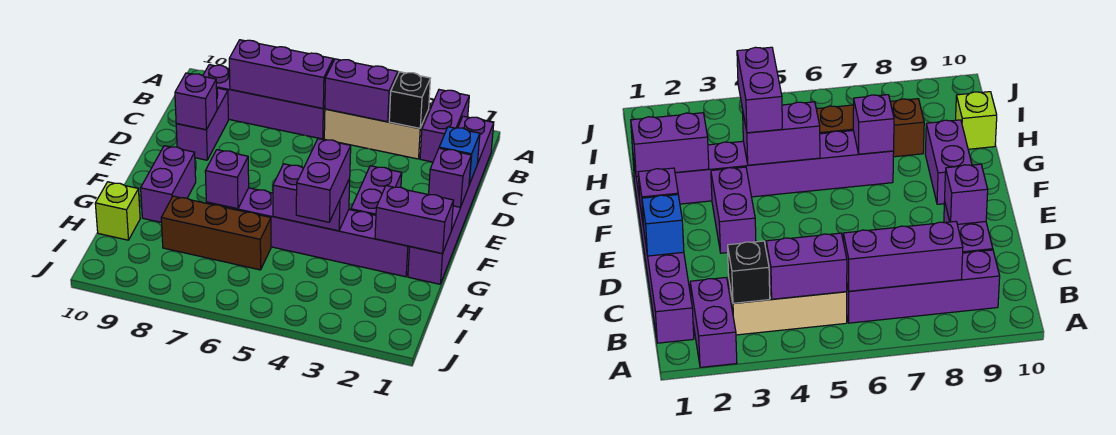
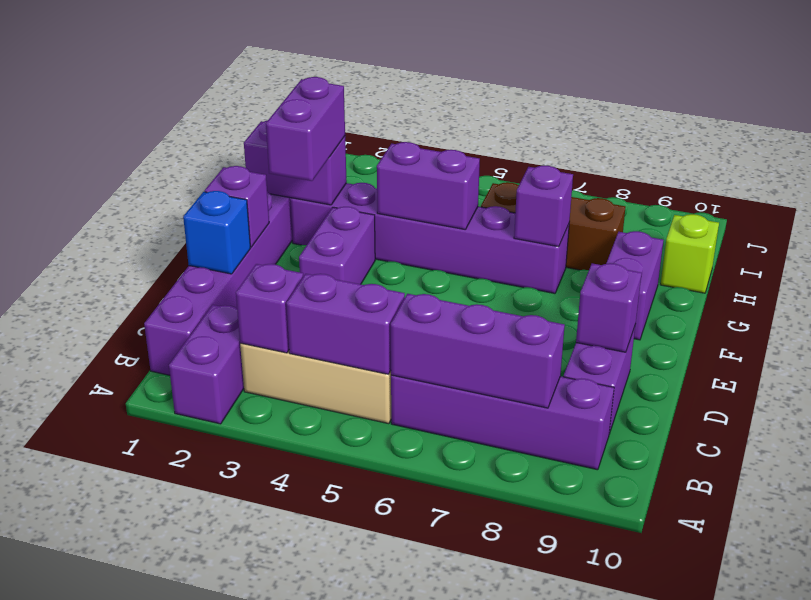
black brick B3 level 2 -> purple brick B3 level 2
purple brick G4:H4 level 3 -> purple brick F2:G2 level 3

